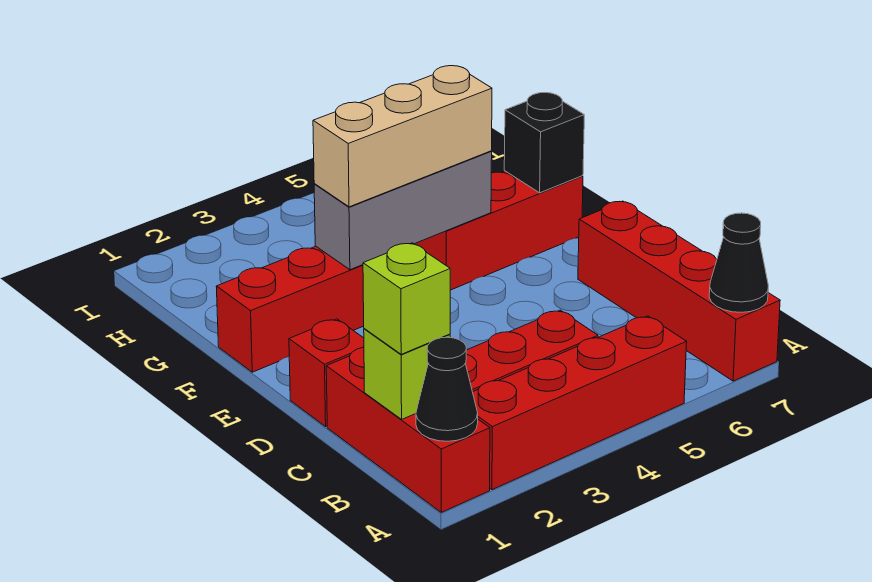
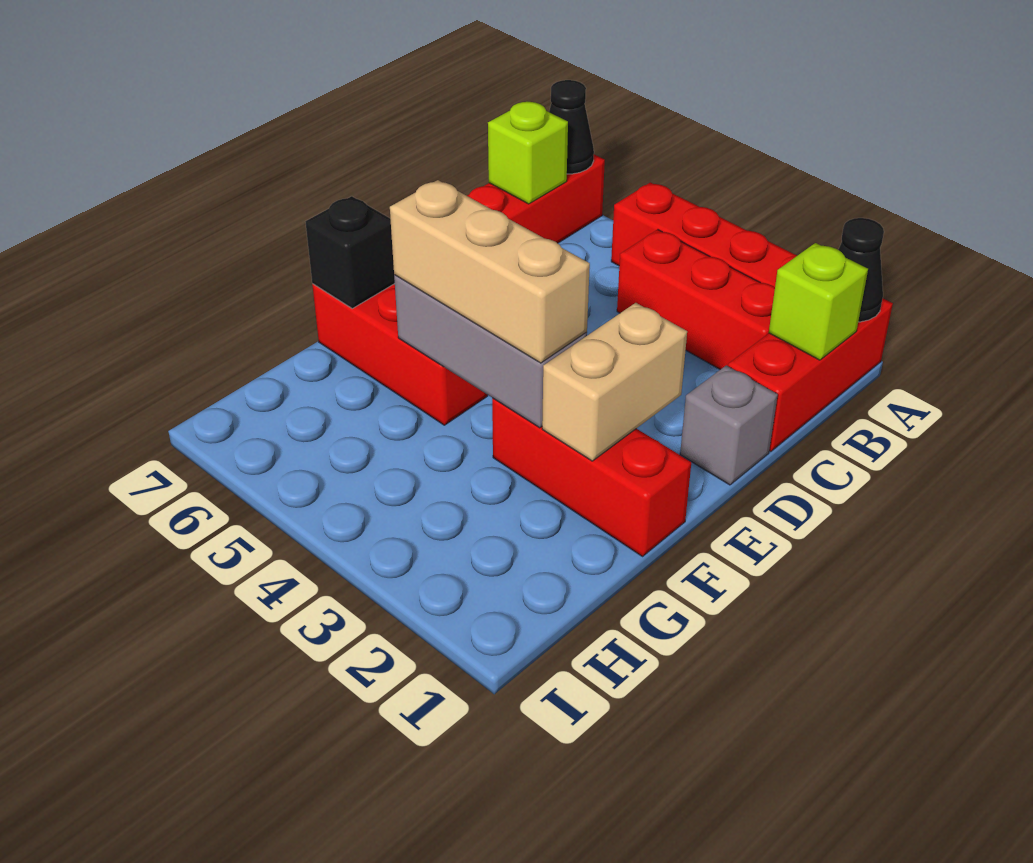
lime brick B1 level 3 -> lime brick B7 level 2
red brick D1 level 1 -> grey brick D1 level 1
none -> tan brick E2:F2 level 2

